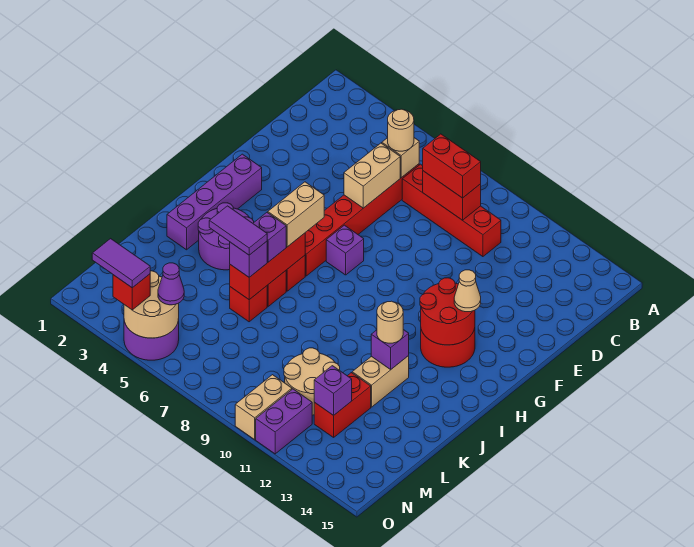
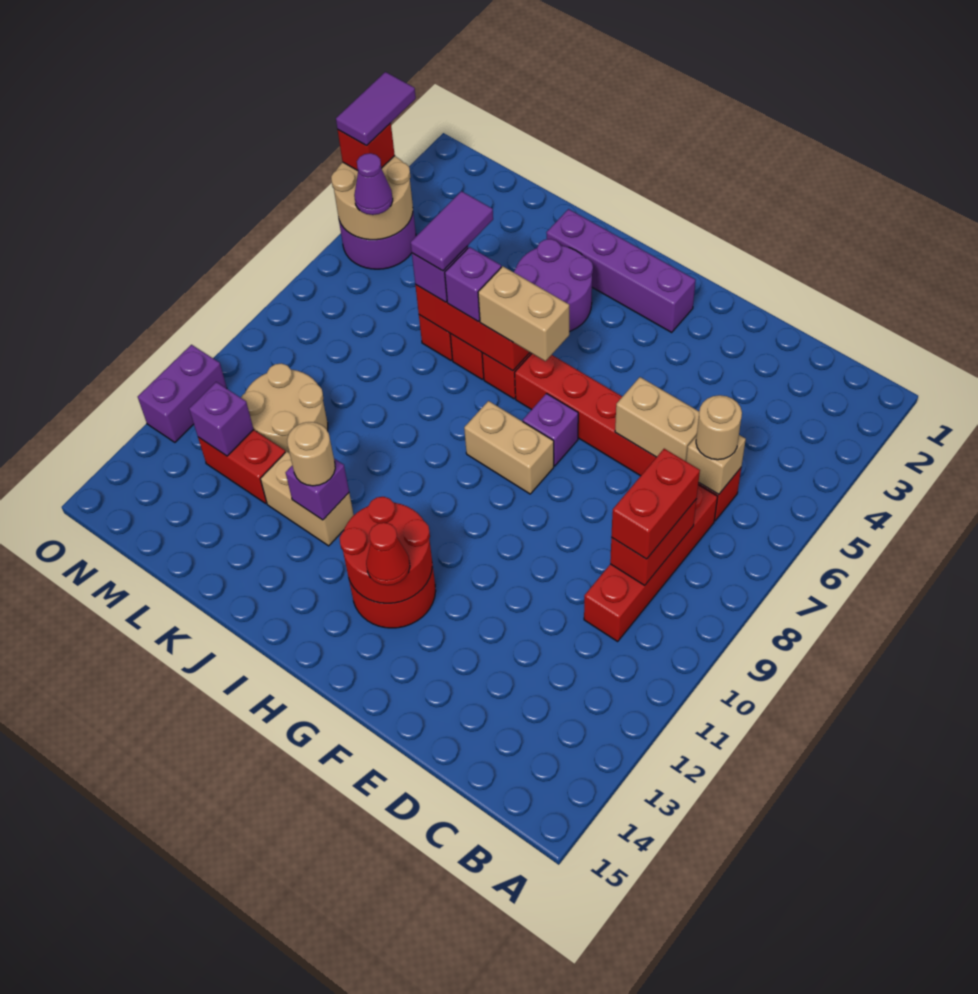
tan cone G13 level 3 -> red cone G13 level 3
tan brick N10:O10 level 1 -> tan brick G8:H8 level 1
purple brick N11:O11 level 1 -> purple brick O11:O12 level 1

